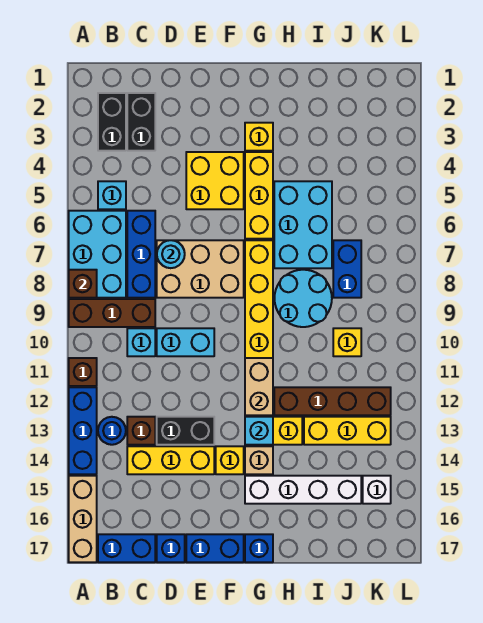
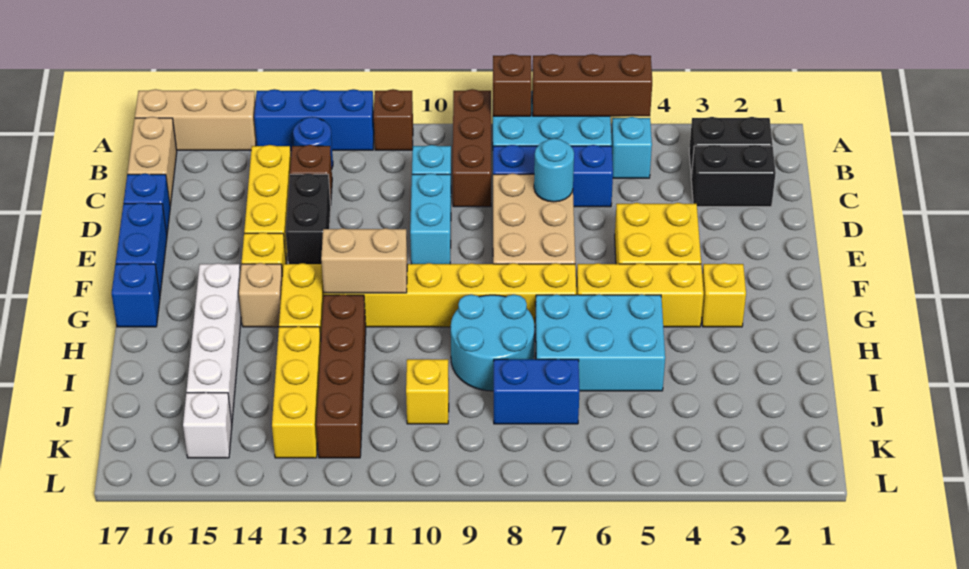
none -> brown brick A5:A7 level 2
blue brick B17:C17 level 1 -> tan brick B17:C17 level 1
cyan brick G13 level 2 -> none

